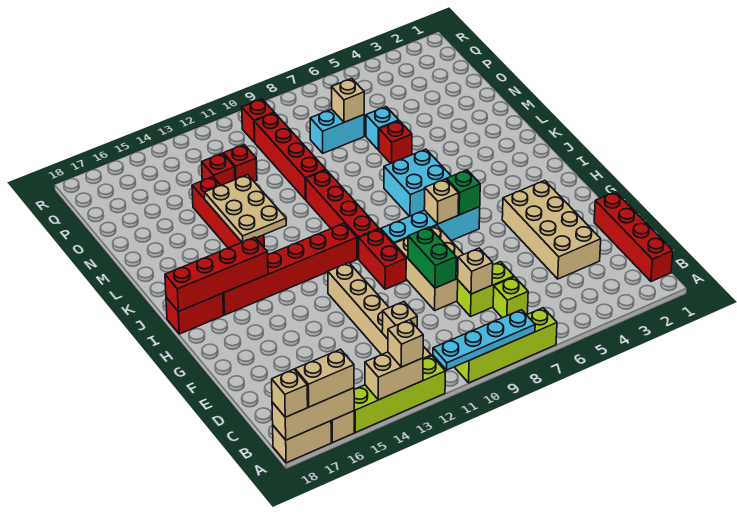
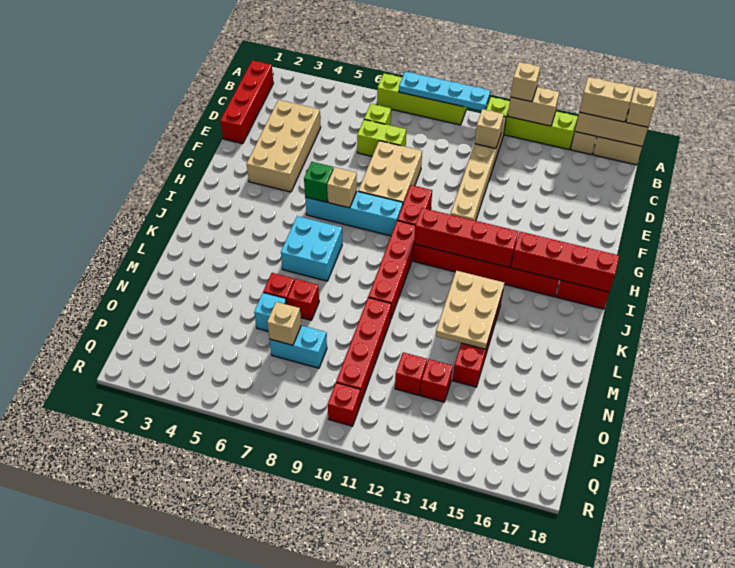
tan brick D8 level 2 -> none
green brick E9:F9 level 2 -> none
none -> red brick I11:I14 level 2
none -> red brick M7 level 1

